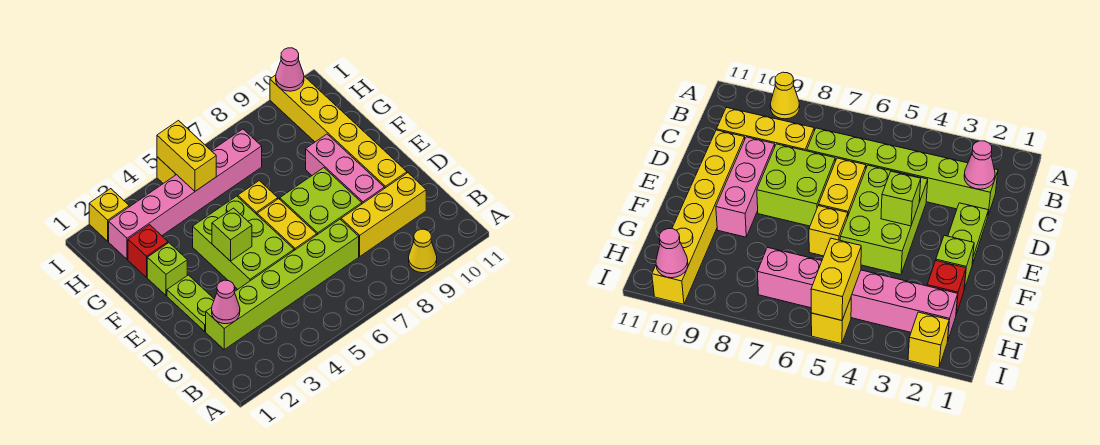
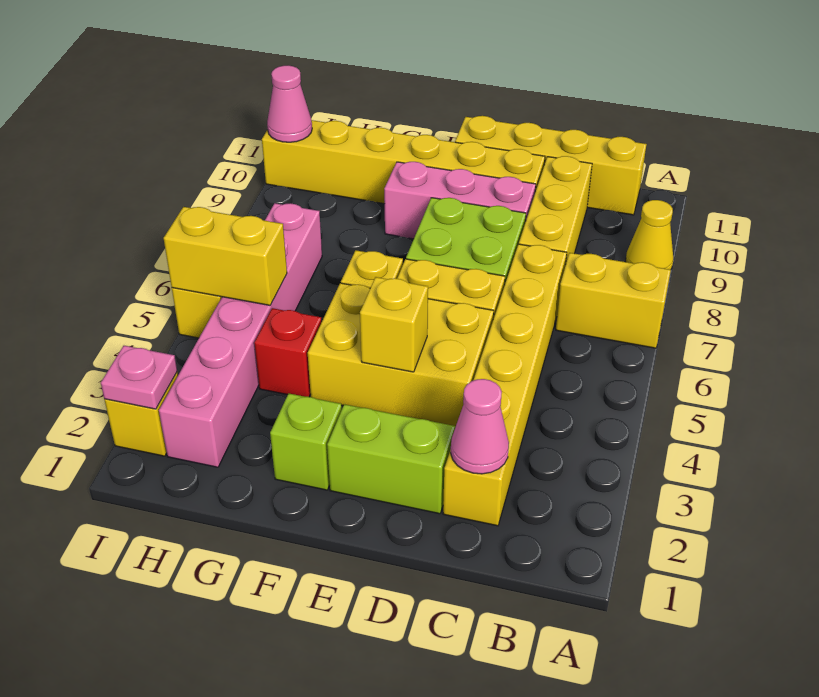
none -> yellow brick A7:B7 level 1
none -> yellow brick B11:E11 level 1
lime brick C2:C7 level 1 -> yellow brick C2:C7 level 1
lime plate D2:E2 level 1 -> lime brick D2:E2 level 1
lime brick D4:F5 level 1 -> yellow brick D4:F5 level 1
lime brick E4 level 2 -> yellow brick E4 level 2
red brick G2 level 1 -> red brick G4 level 1
none -> pink plate I2 level 2

